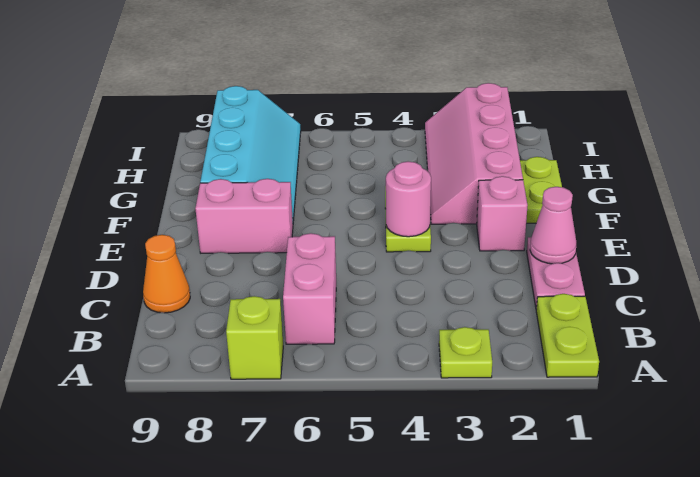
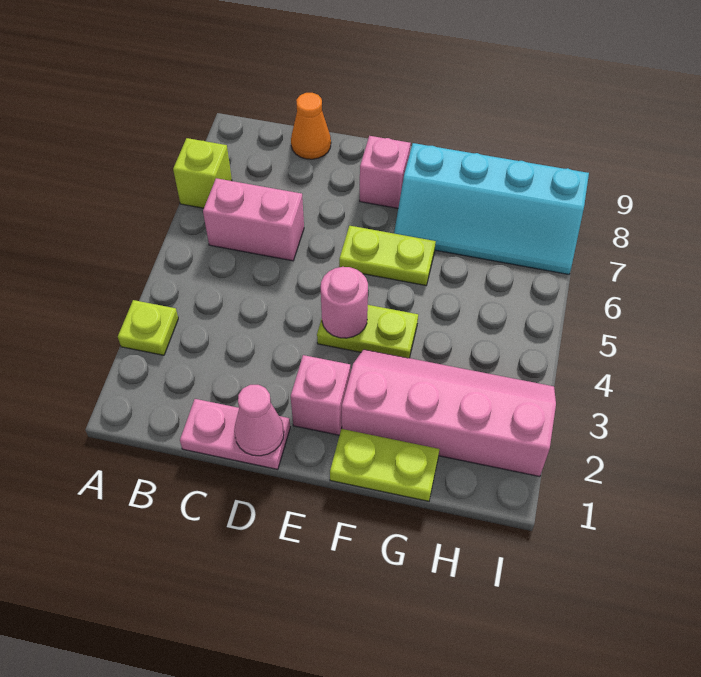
lime plate A1:B1 level 1 -> lime plate E6:F6 level 1
pink brick E7:E8 level 1 -> pink brick E8 level 1

